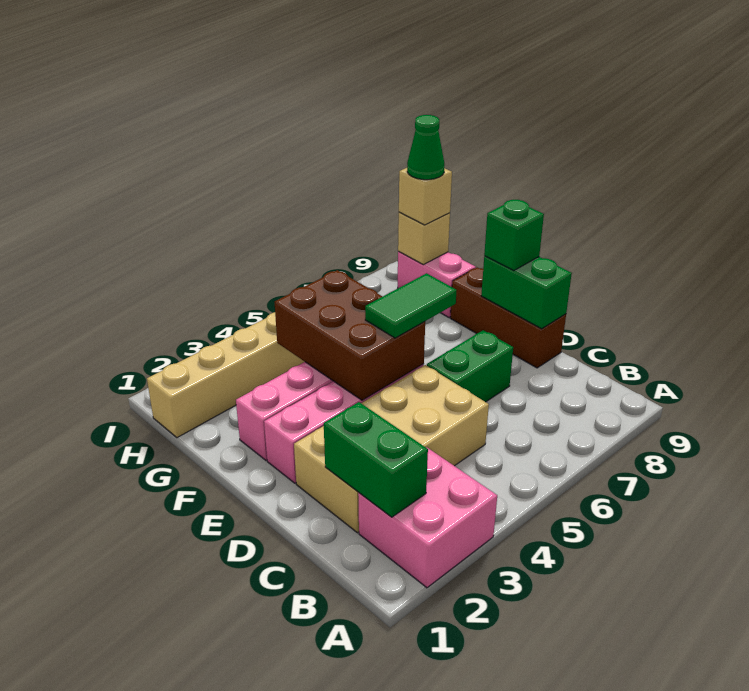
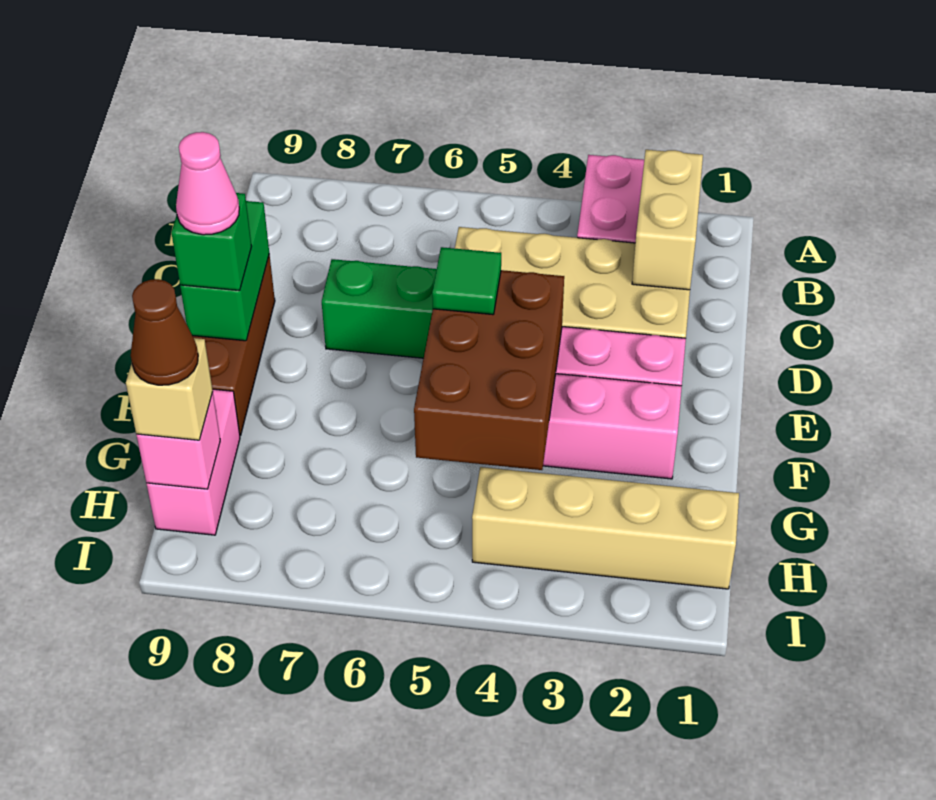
green brick B2:C2 level 2 -> tan brick B2:C2 level 2
green tile E5:E6 level 3 -> green tile E5 level 3
none -> pink cone E9 level 4
tan brick H9 level 2 -> pink brick H9 level 2
green cone H9 level 4 -> brown cone H9 level 4

